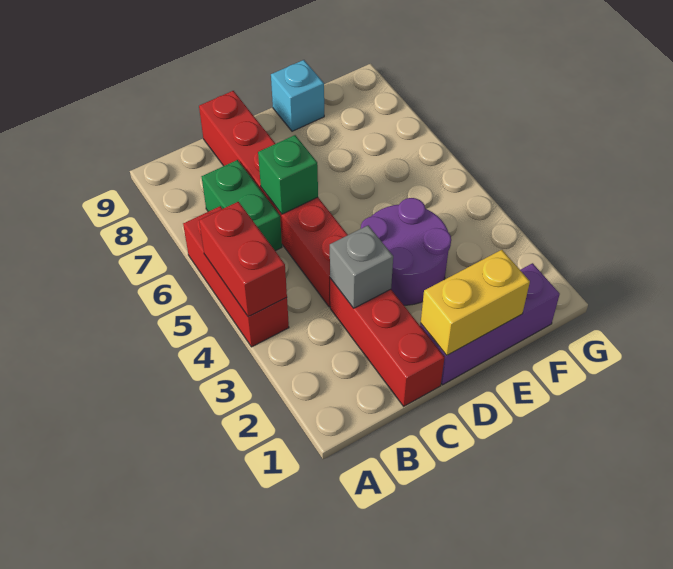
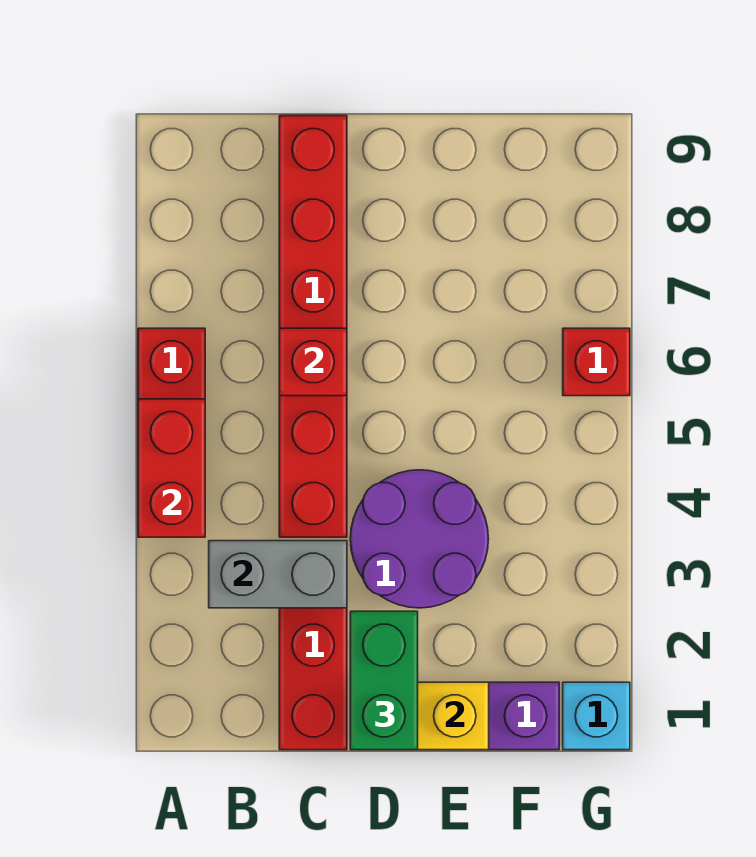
green brick B6:B7 level 1 -> green brick D1:D2 level 3
grey brick C3 level 2 -> grey brick B3:C3 level 2
green brick C6 level 2 -> red brick C6 level 2
cyan brick E9 level 1 -> cyan brick G1 level 1
none -> red brick G6 level 1

